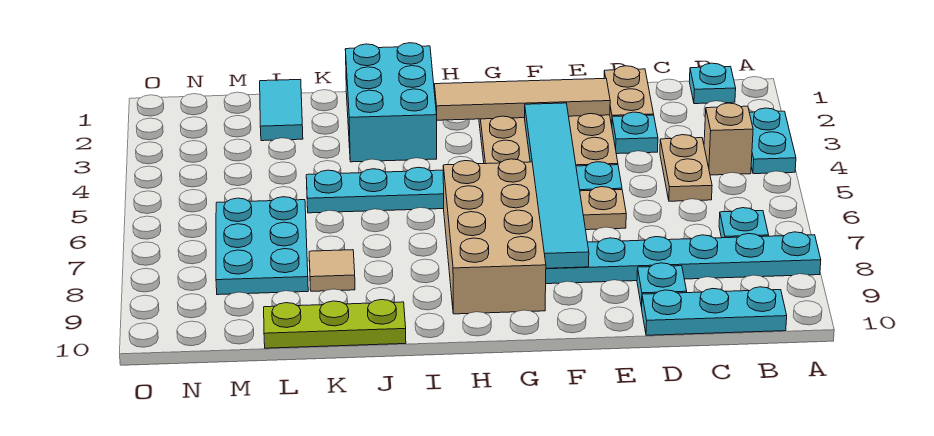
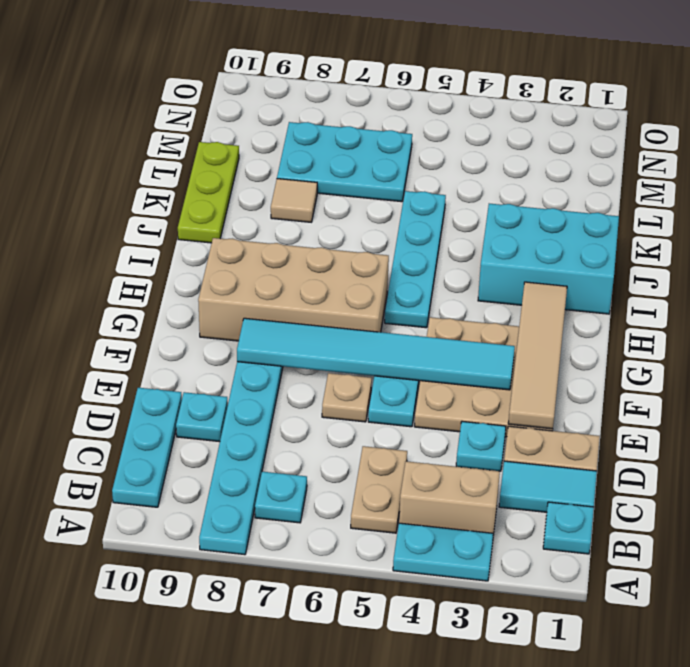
tan brick B4 level 1 -> tan brick B3:B4 level 1
tan plate C4:C5 level 1 -> tan plate B5:C5 level 1
cyan tile L1:L2 level 1 -> cyan tile C1:C2 level 1

